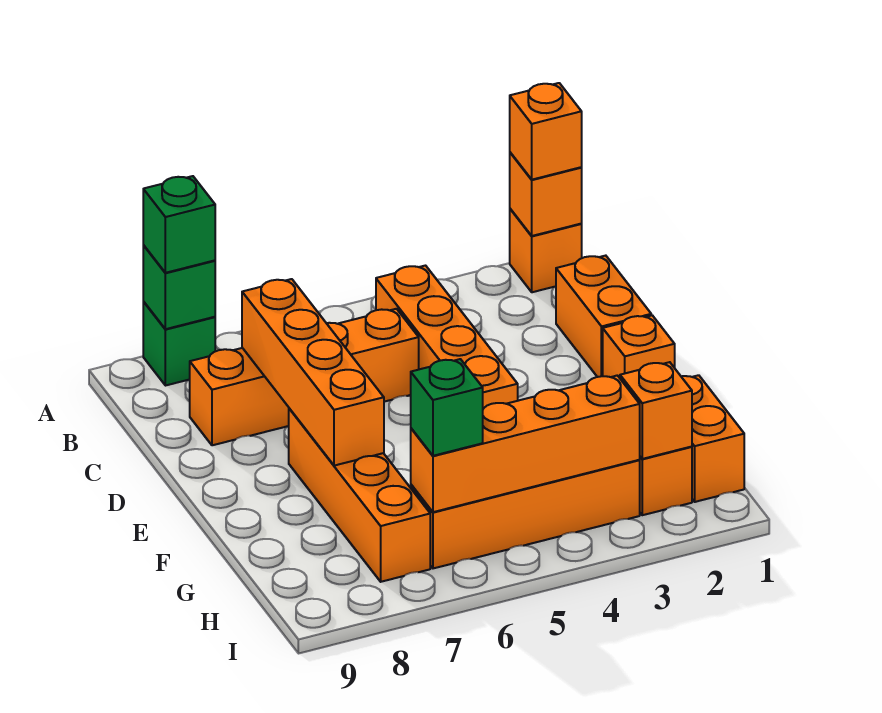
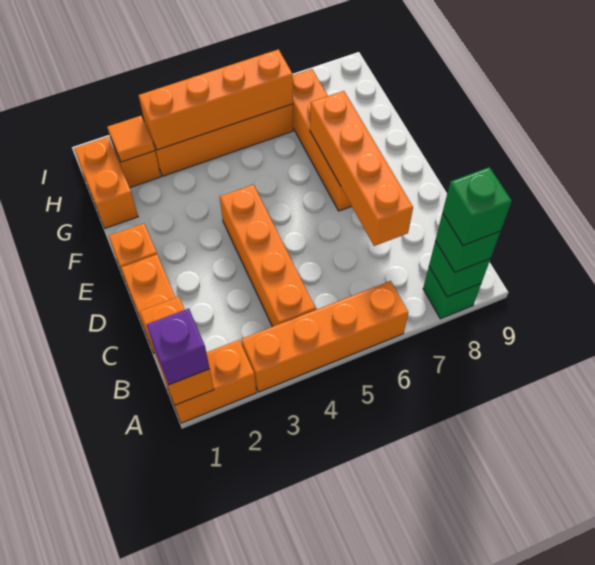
orange brick A1 level 1 -> orange brick A1:A2 level 1
orange brick A1 level 2 -> orange brick A1:B1 level 2
orange brick A1 level 3 -> purple brick A1 level 3
orange brick C5:C8 level 1 -> orange brick A3:A6 level 1
orange brick H2 level 2 -> orange tile H2 level 2
green brick H6 level 3 -> green brick A8 level 4

